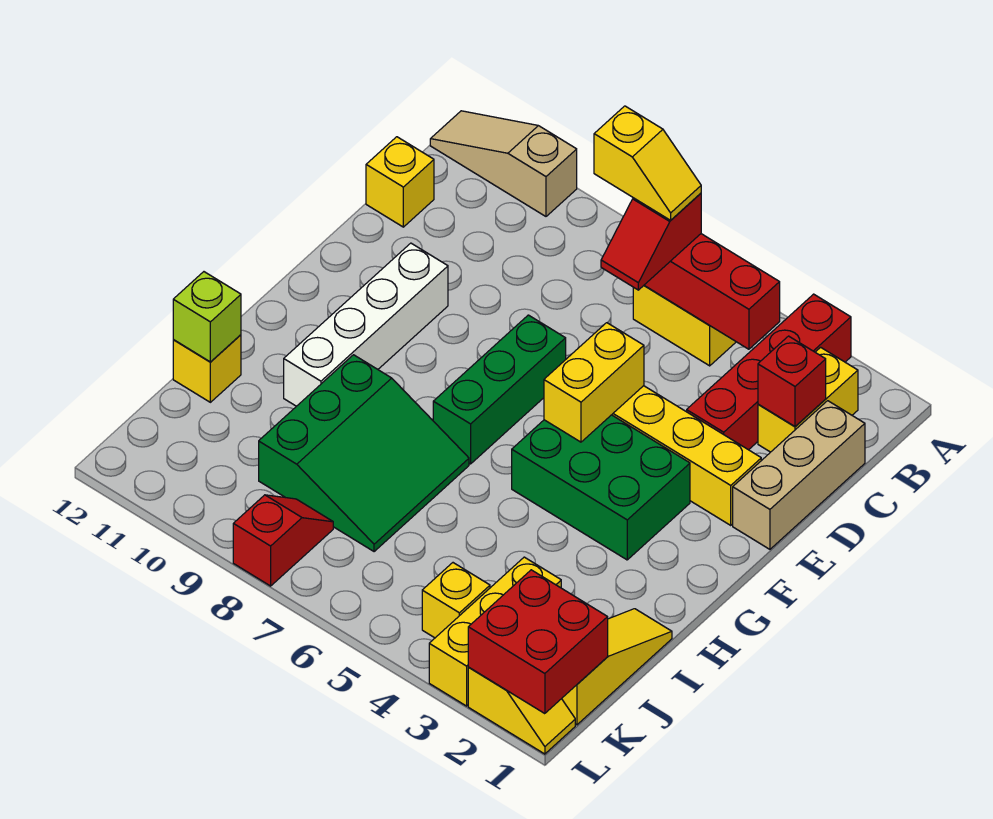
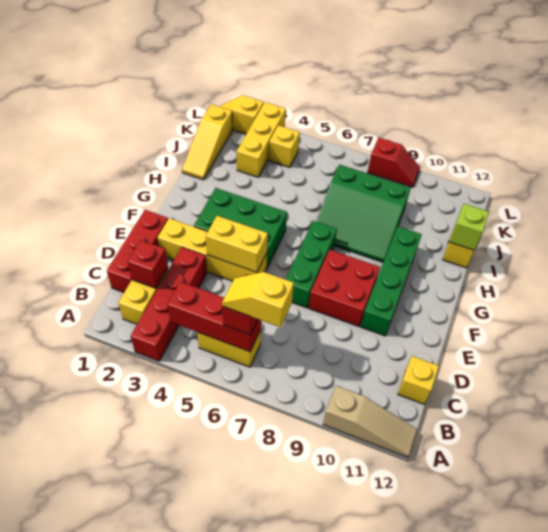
tan brick C1:E1 level 1 -> red brick C1:E1 level 1
yellow brick E5:F5 level 2 -> yellow brick E4:E5 level 2
white brick E10:H10 level 1 -> green brick E10:H10 level 1
green slope H7:J9 level 1 top 9 -> green slope H7:J9 level 1 top J
red brick K1:L2 level 2 -> red brick E8:F9 level 1
red slope K8:L8 level 1 top L -> red slope L8:L9 level 1 top 8

